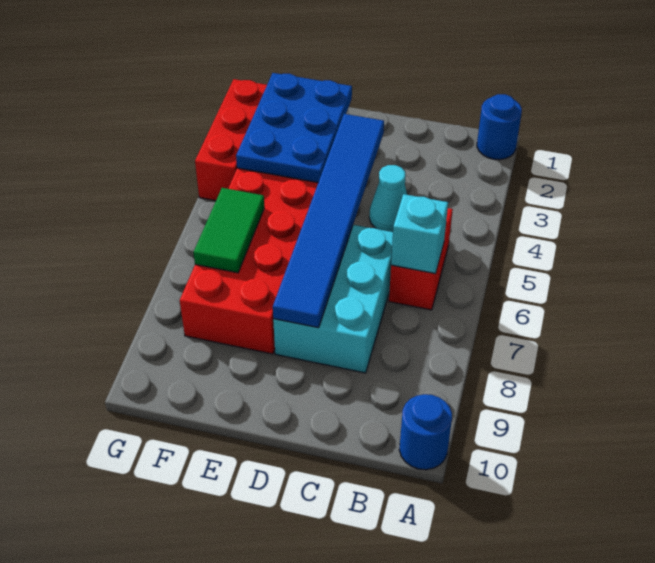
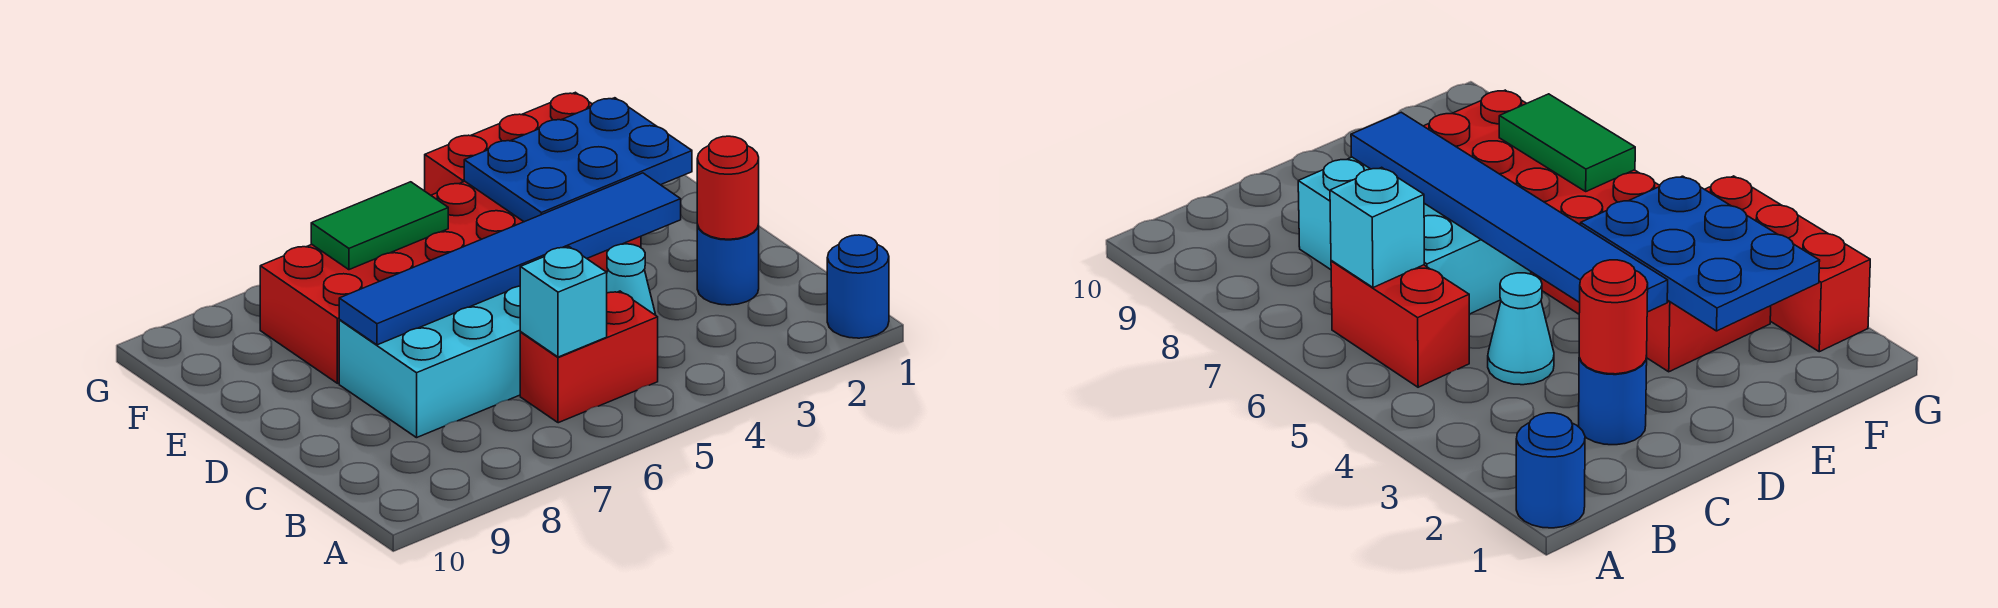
blue round brick A10 level 1 -> blue round brick C2 level 1
none -> red round brick C2 level 2

